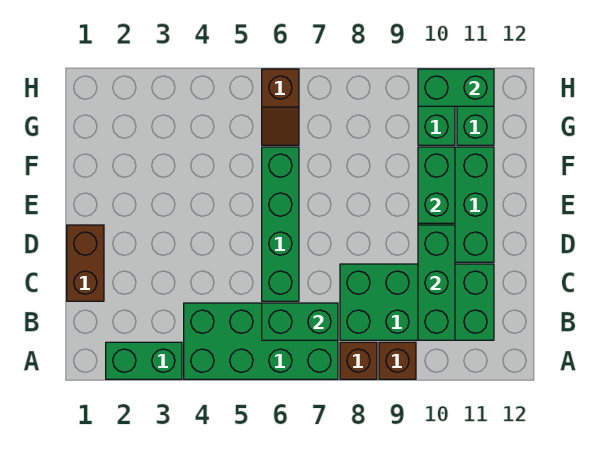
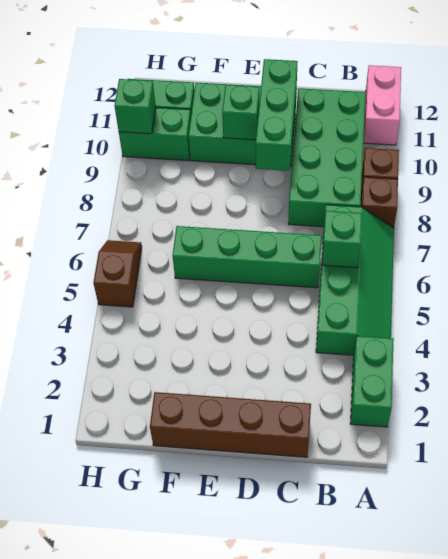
green brick A4:B7 level 1 -> green slope A4:B7 level 1 top B
none -> pink brick A11:A12 level 1
green brick B6:B7 level 2 -> green brick B6 level 2
green brick B10:D10 level 2 -> green brick D9:D11 level 2
brown brick C1:D1 level 1 -> brown brick C1:F1 level 1
green brick E10:F10 level 2 -> green brick E10 level 2
brown slope G6:H6 level 1 top H -> brown slope H5:H6 level 1 top 5
green brick H10:H11 level 2 -> green brick H10 level 2

